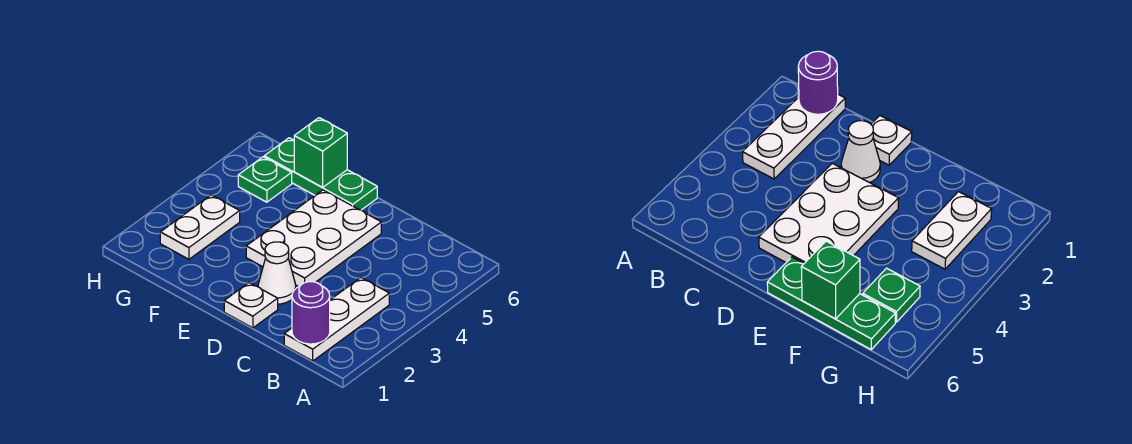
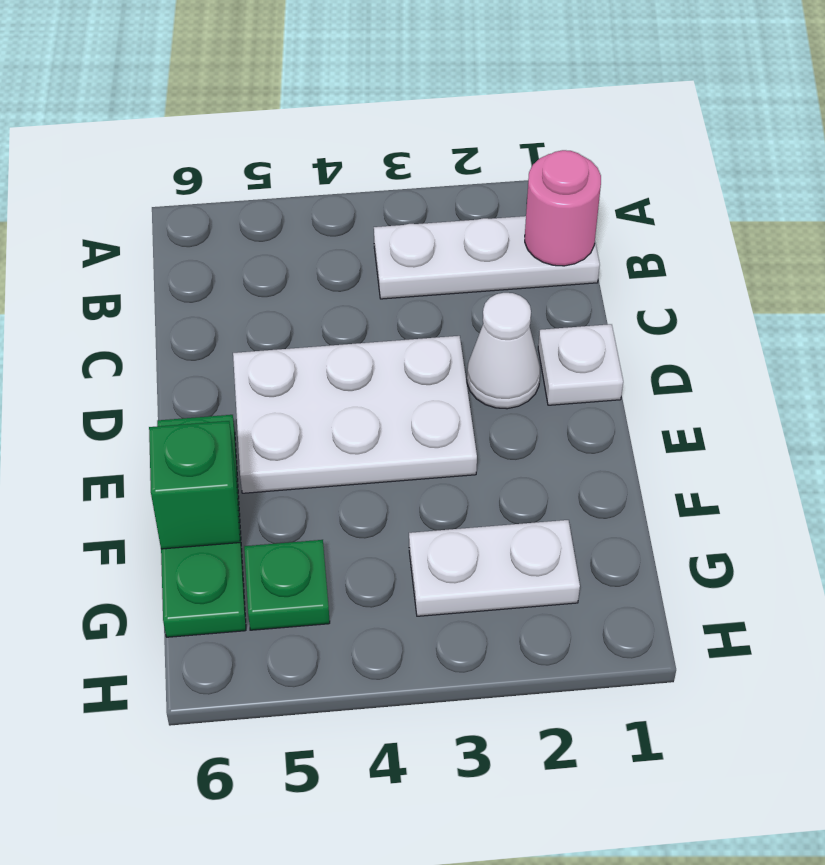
purple round brick B1 level 2 -> pink round brick B1 level 2

